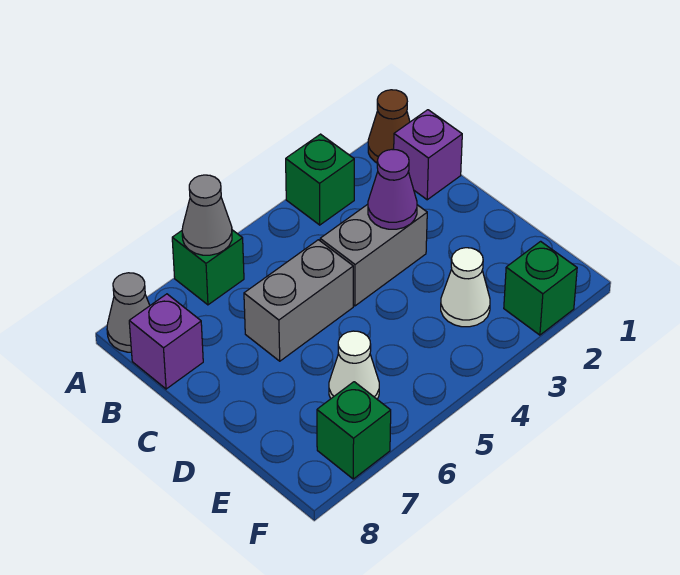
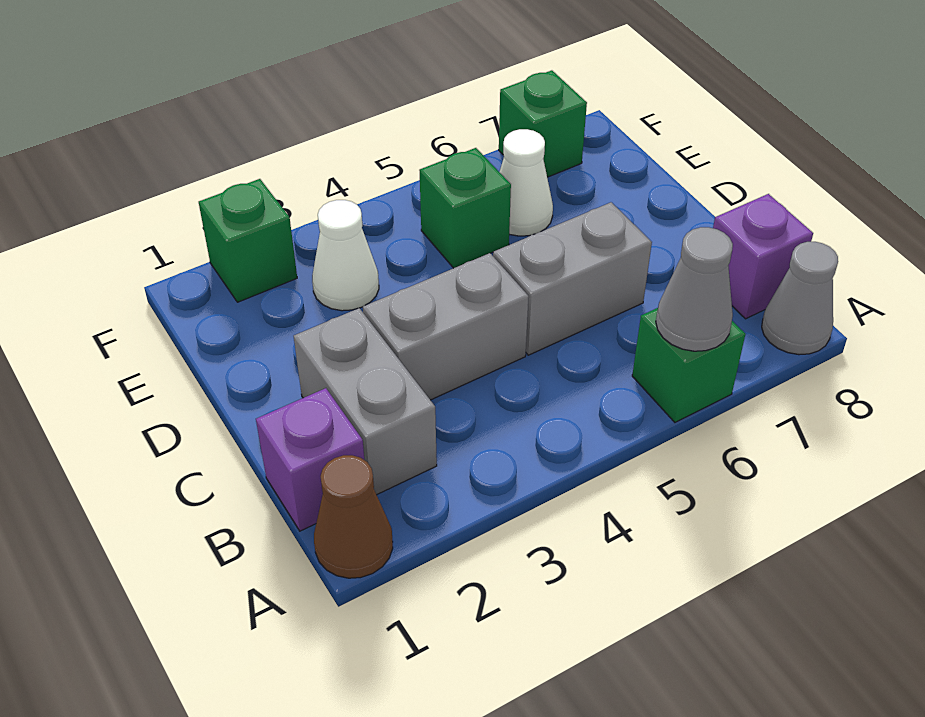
green brick A3 level 1 -> green brick E5 level 1
none -> grey brick B2:C2 level 1
purple cone C3 level 2 -> none

